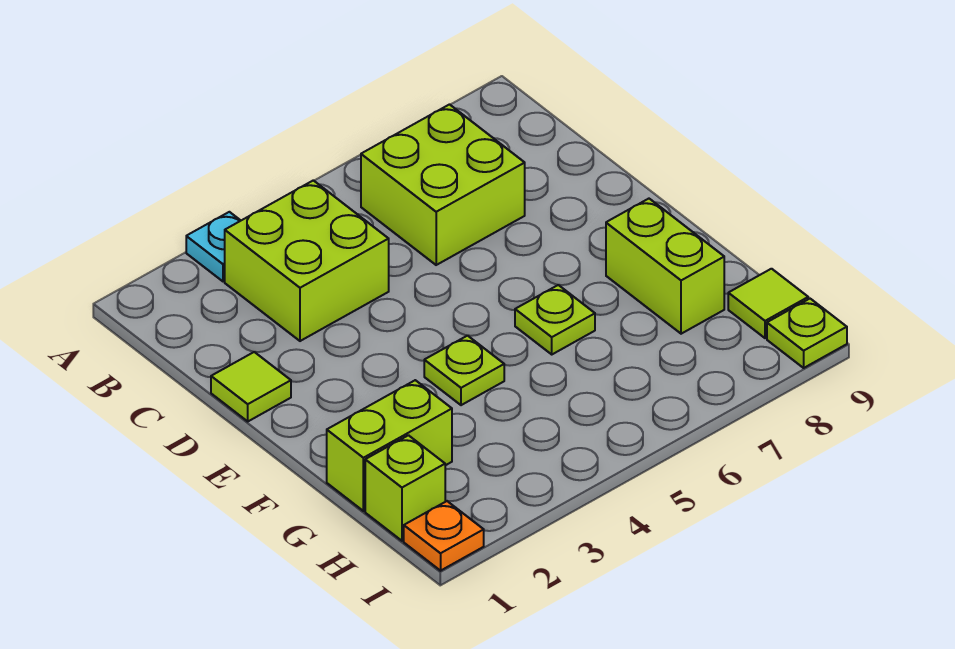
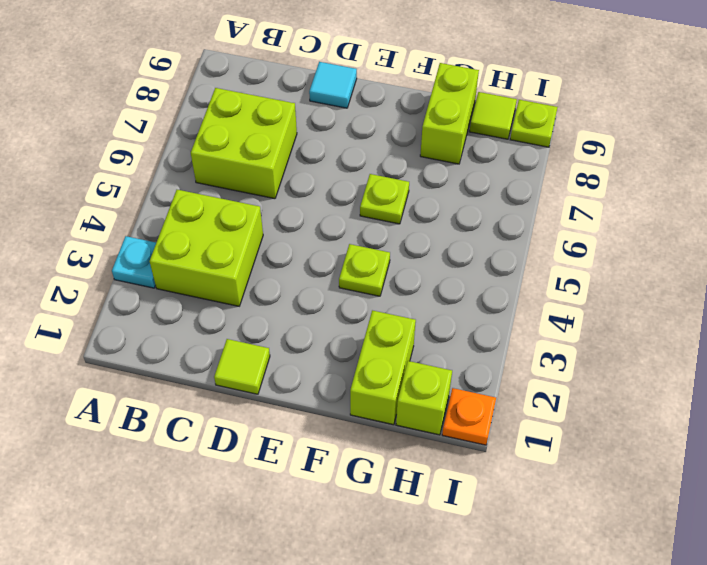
none -> cyan tile D9 level 1
lime brick F8:G8 level 1 -> lime brick G8:G9 level 1

